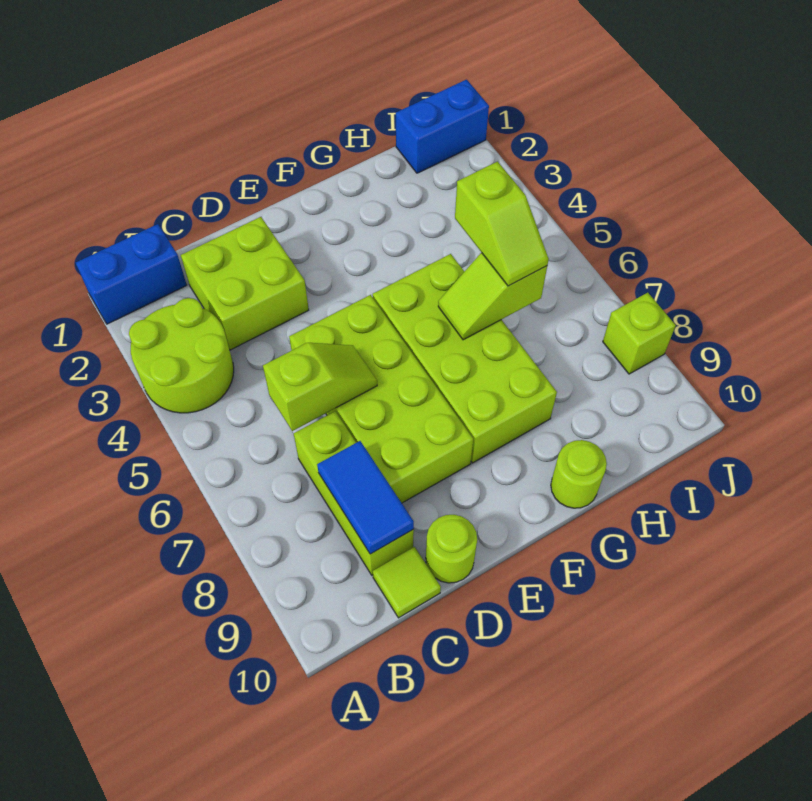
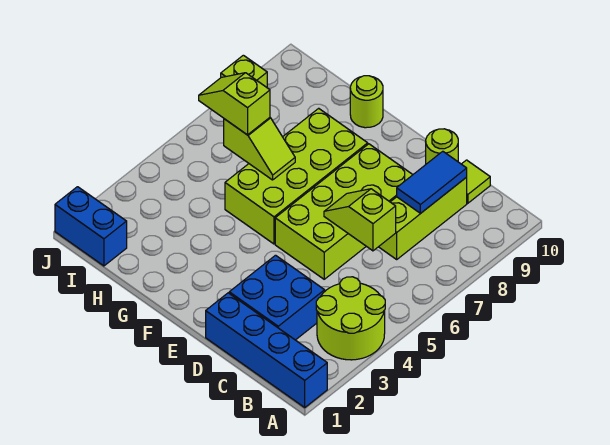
blue brick A1:B1 level 1 -> blue brick A1:D1 level 1
lime brick C2:D3 level 1 -> blue brick C2:D3 level 1
lime slope H5:H6 level 3 top 5 -> lime slope H6:I6 level 3 top H

